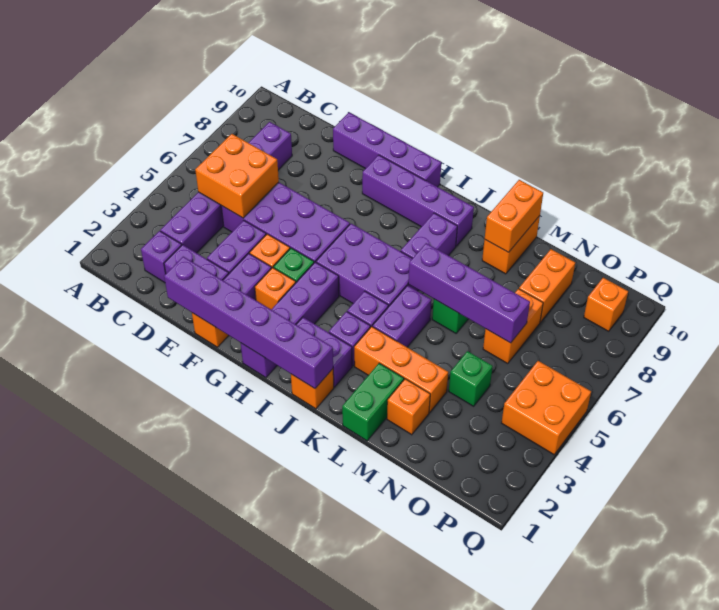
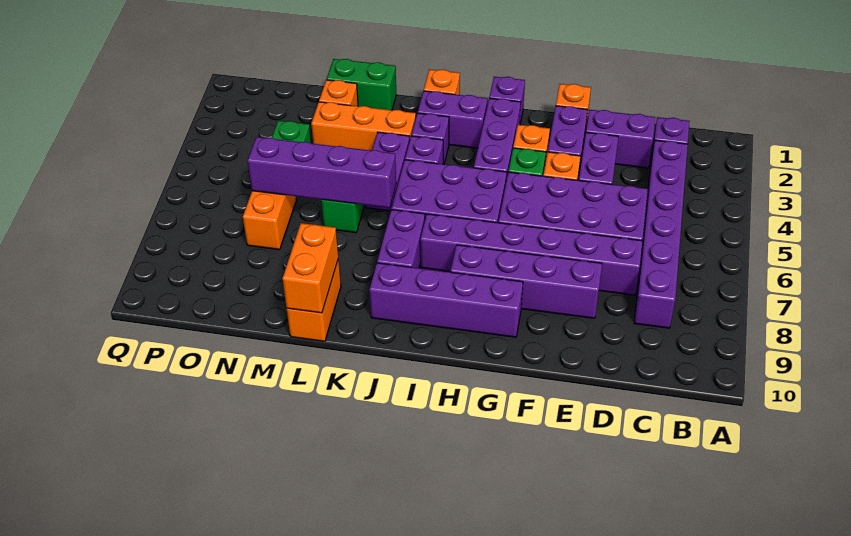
orange brick C5:D6 level 2 -> none
purple brick E1:J1 level 2 -> purple brick D7:I7 level 1
purple brick E10:H10 level 1 -> purple brick E8:H8 level 1
green brick L1:L2 level 1 -> green brick L1:M1 level 1
orange brick N8:N9 level 1 -> none
orange brick P4:Q5 level 1 -> none
orange brick P9 level 1 -> none

